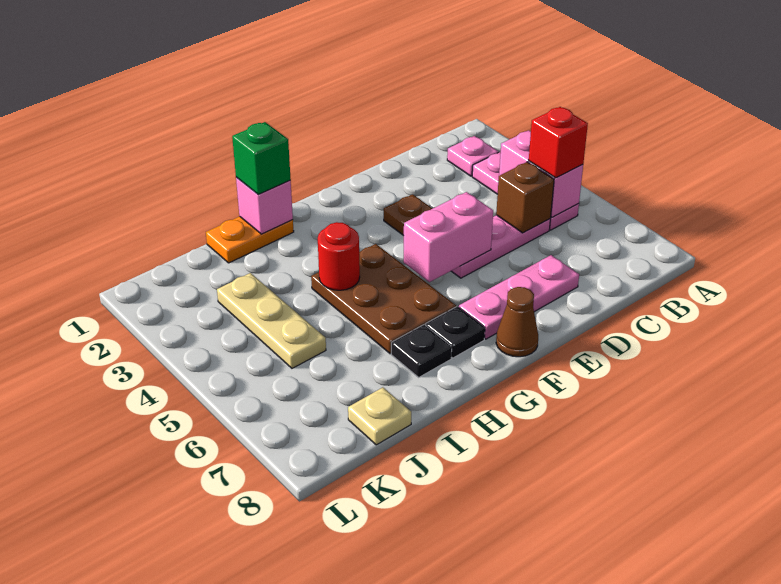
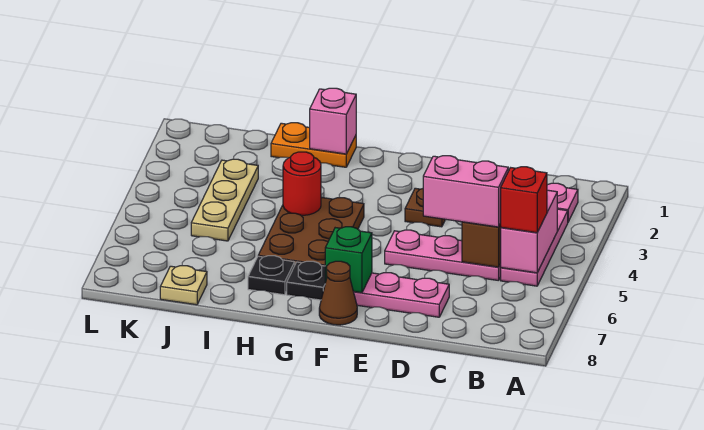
pink brick E5:F5 level 2 -> pink brick C5:D5 level 3
green brick H1 level 3 -> green brick F7 level 2

